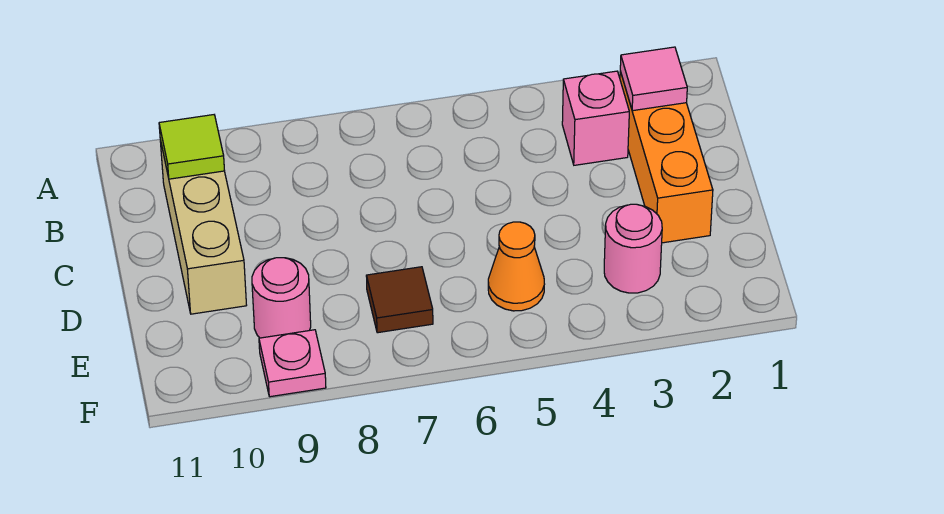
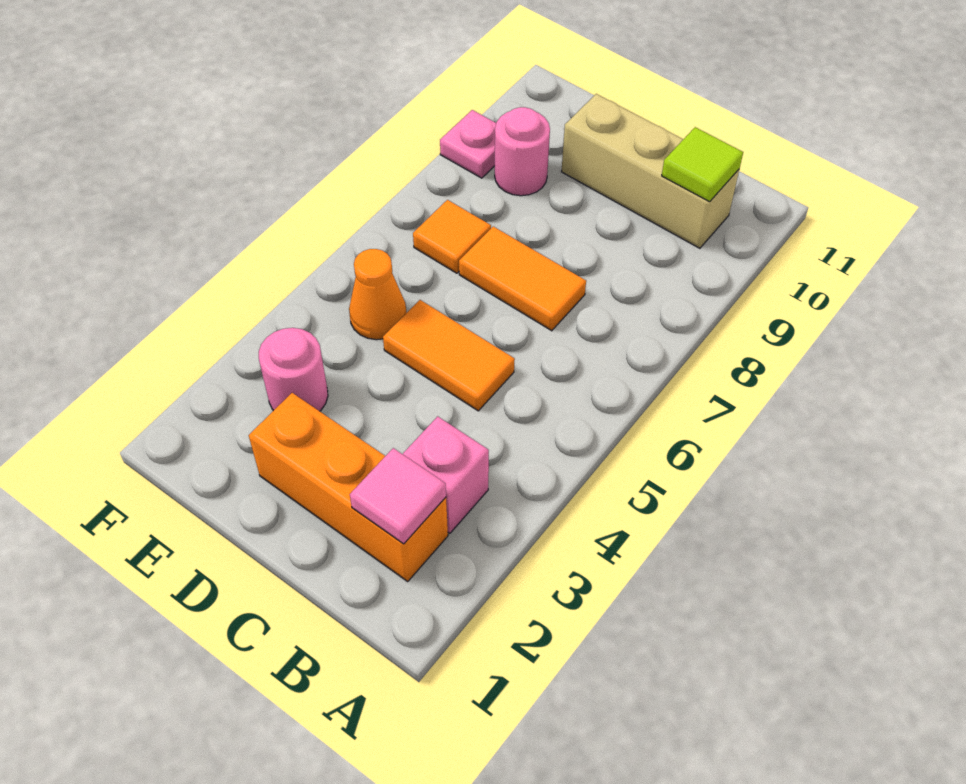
none -> orange tile C5:D5 level 1
none -> orange tile C7:D7 level 1
brown tile E7 level 1 -> orange tile E7 level 1

